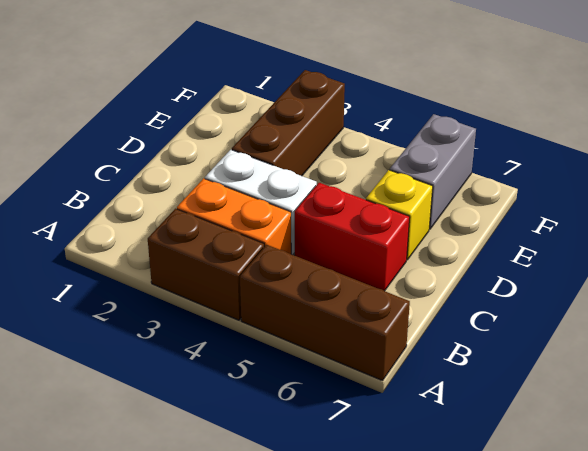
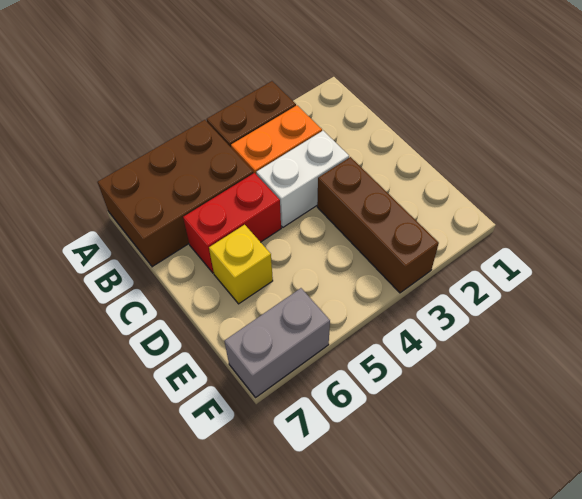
brown brick A5:A7 level 1 -> brown brick A5:B7 level 1
grey brick E6:F6 level 1 -> grey brick F6:F7 level 1

